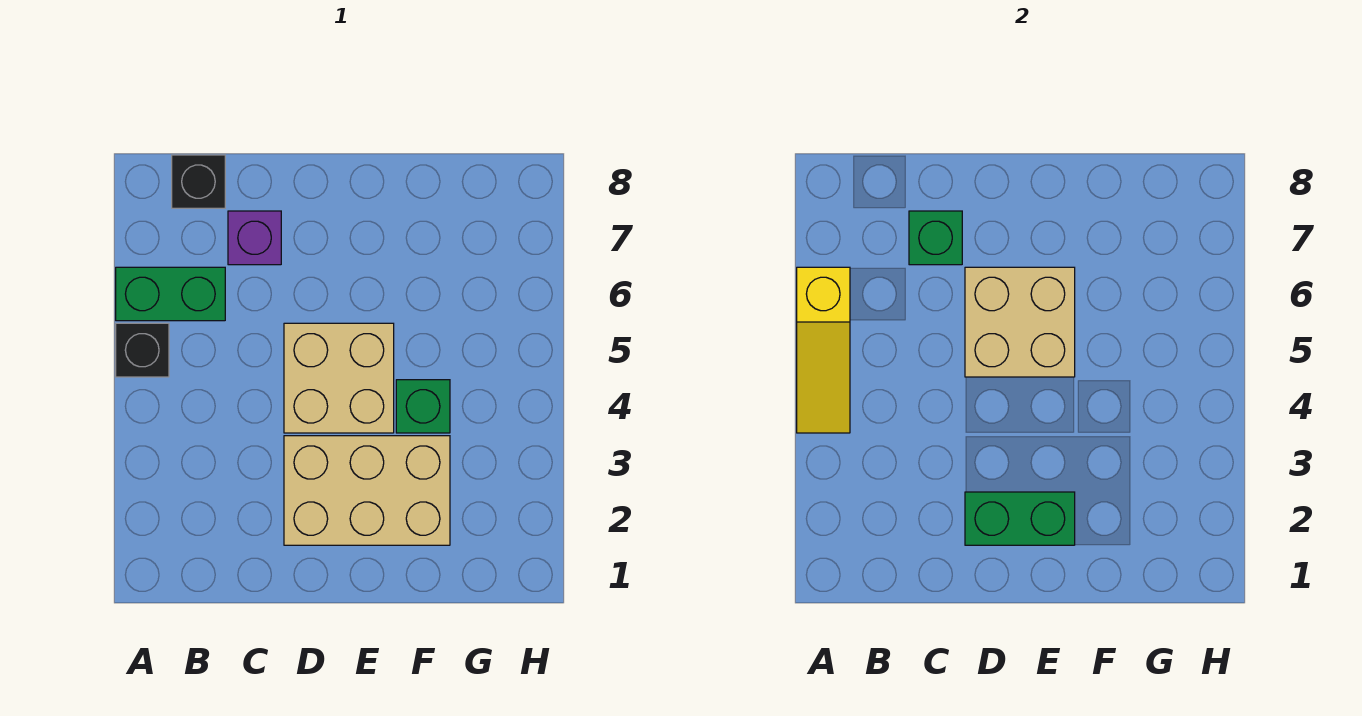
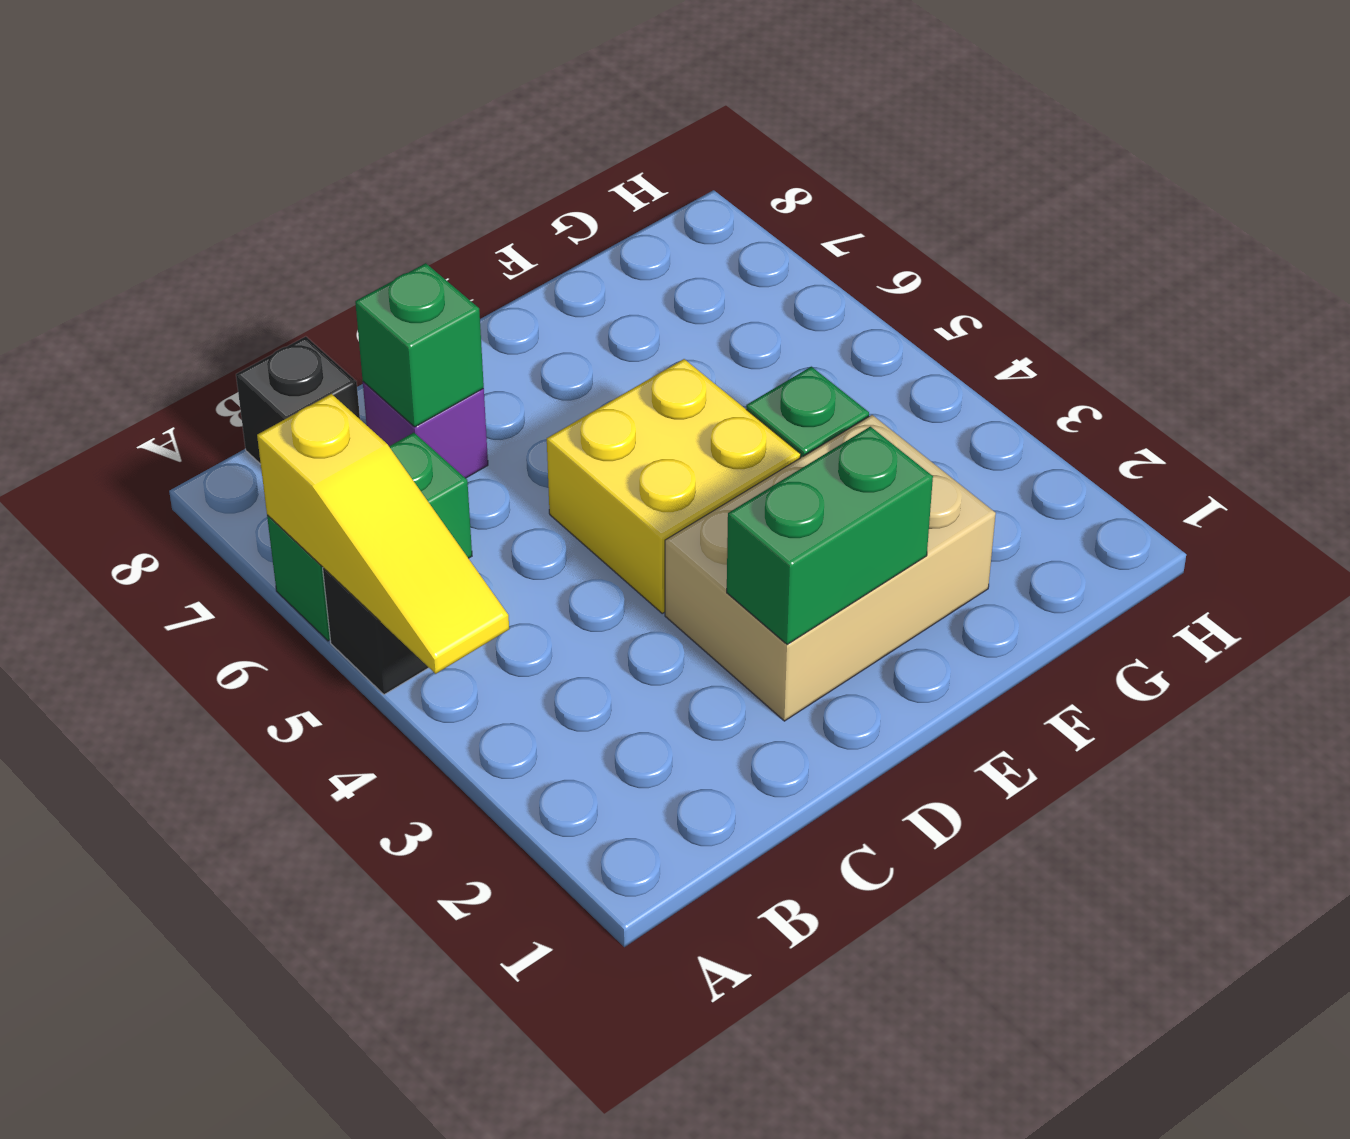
tan brick D4:E5 level 1 -> yellow brick D4:E5 level 1
tan brick D5:E6 level 2 -> none

